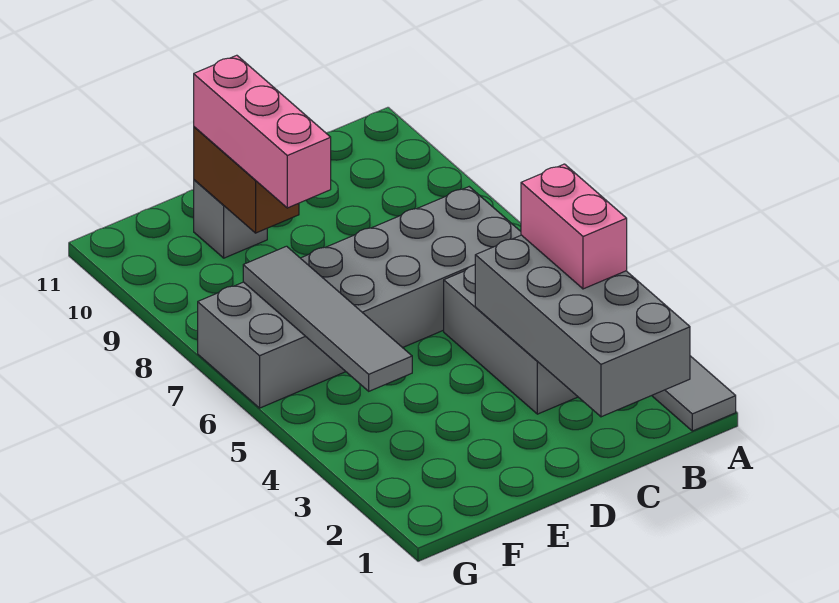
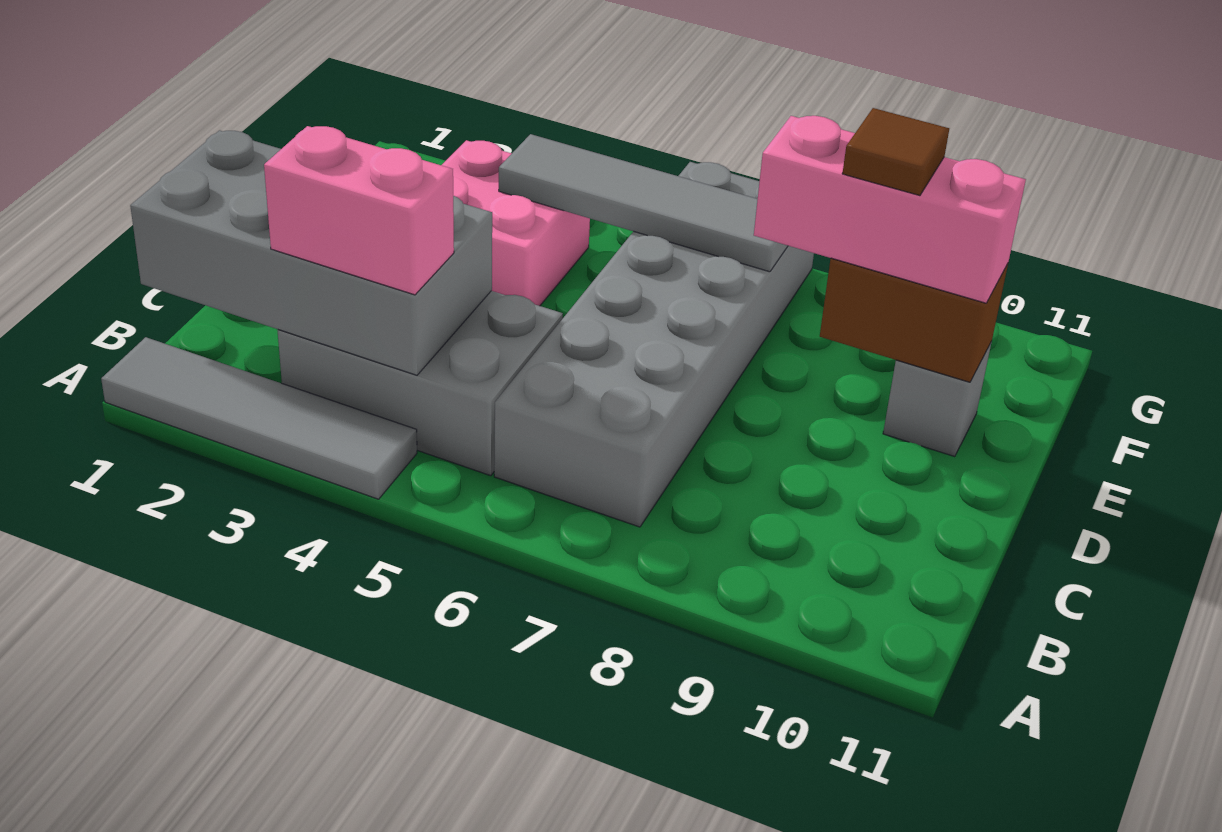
none -> pink brick E3:F4 level 1
none -> brown tile E9 level 4

